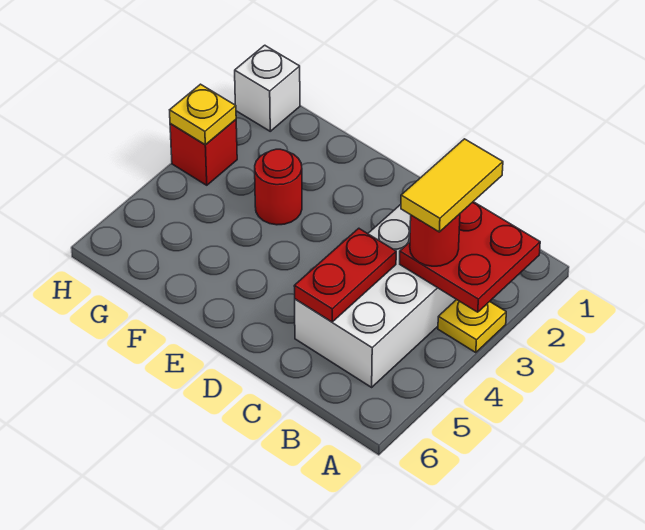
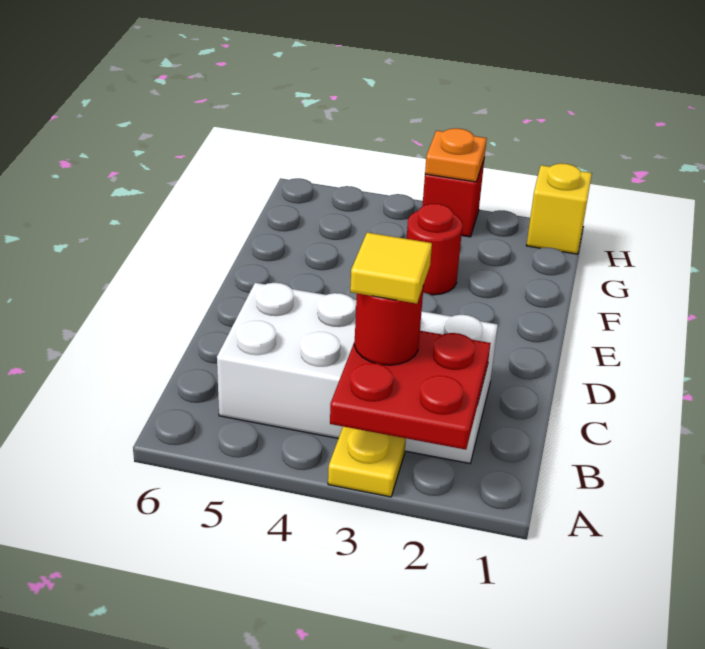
yellow tile B2:B3 level 4 -> yellow tile B3 level 4
red plate C4:C5 level 2 -> none
white brick H1 level 1 -> yellow brick H1 level 1
yellow plate H3 level 2 -> orange plate H3 level 2

